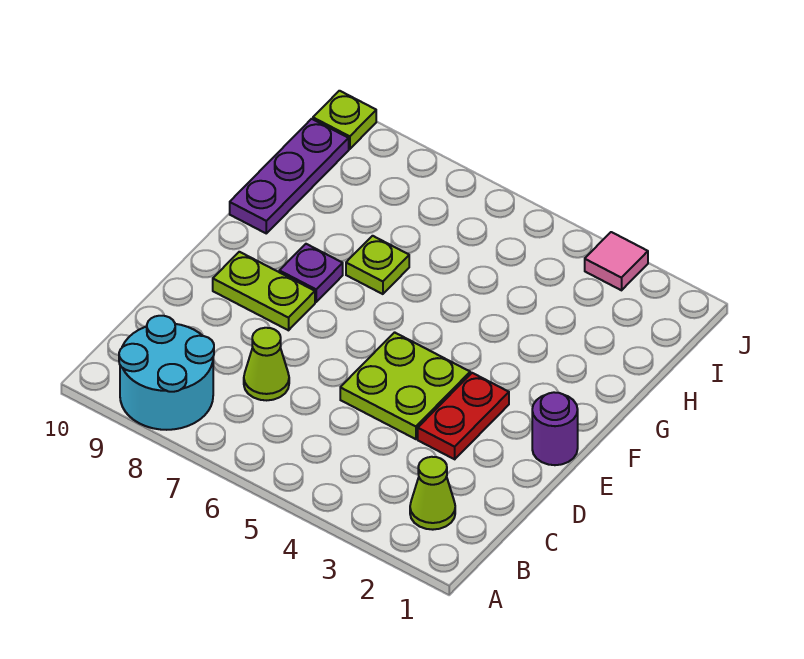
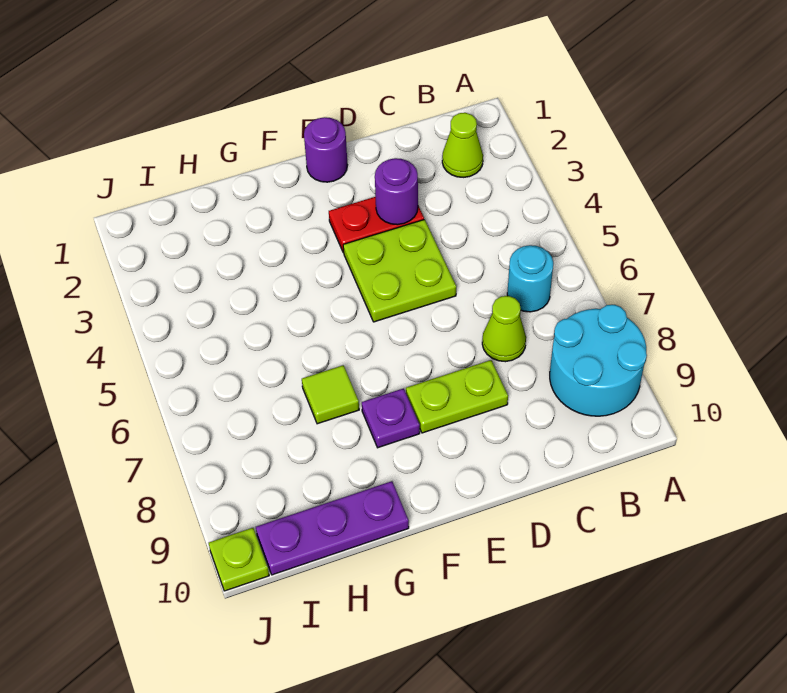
none -> cyan round brick B6 level 1
none -> purple round brick D3 level 2
lime plate E8:E9 level 1 -> lime plate D8:E8 level 1
lime plate G7 level 1 -> lime tile G7 level 1
pink tile J3 level 1 -> none

